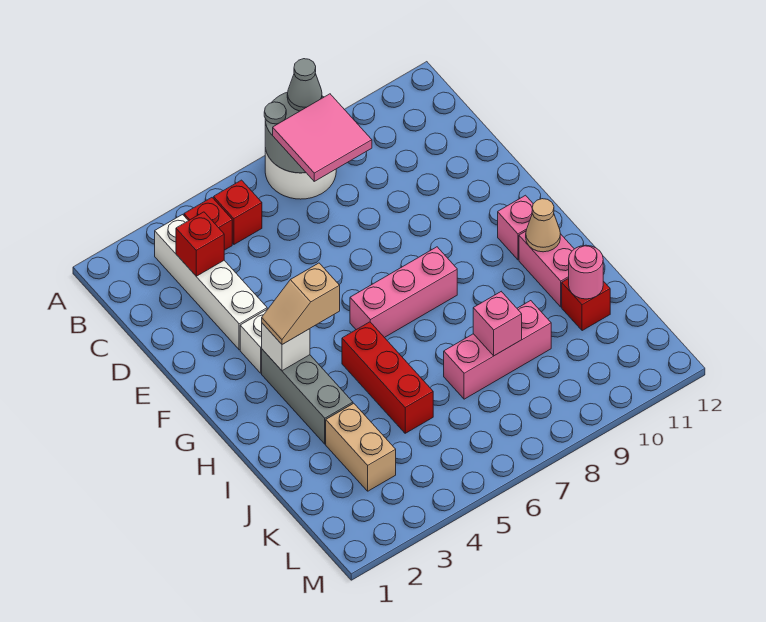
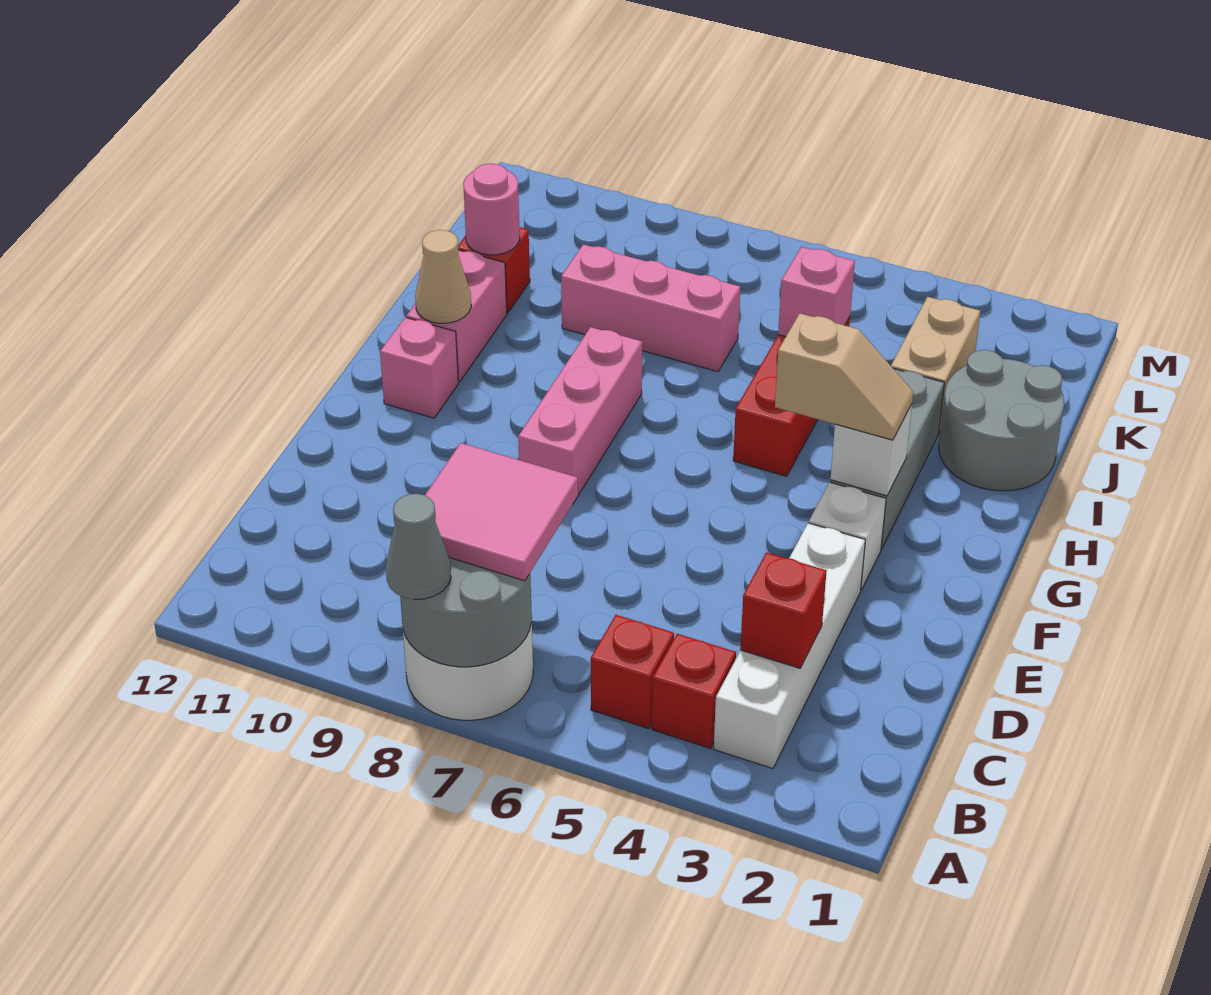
pink brick G6:G8 level 1 -> pink brick F8:H8 level 1
none -> grey round brick I1:J2 level 1
pink brick J8 level 2 -> pink brick J5 level 2

